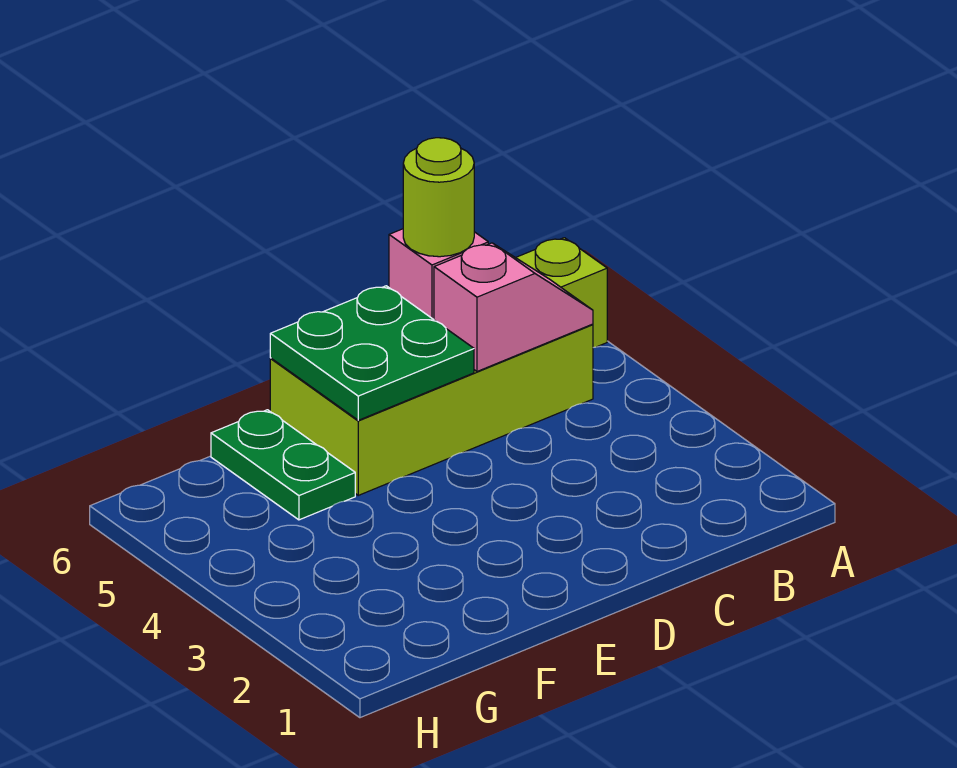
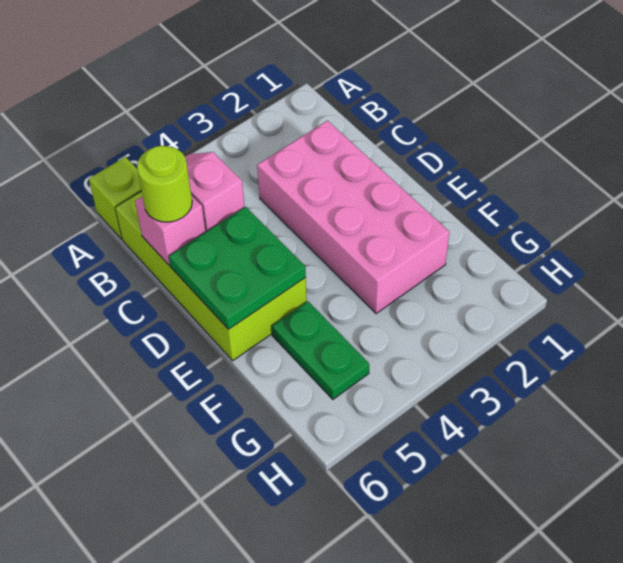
none -> pink brick C2:F3 level 1
green plate F5:F6 level 1 -> green plate F5:G5 level 1

